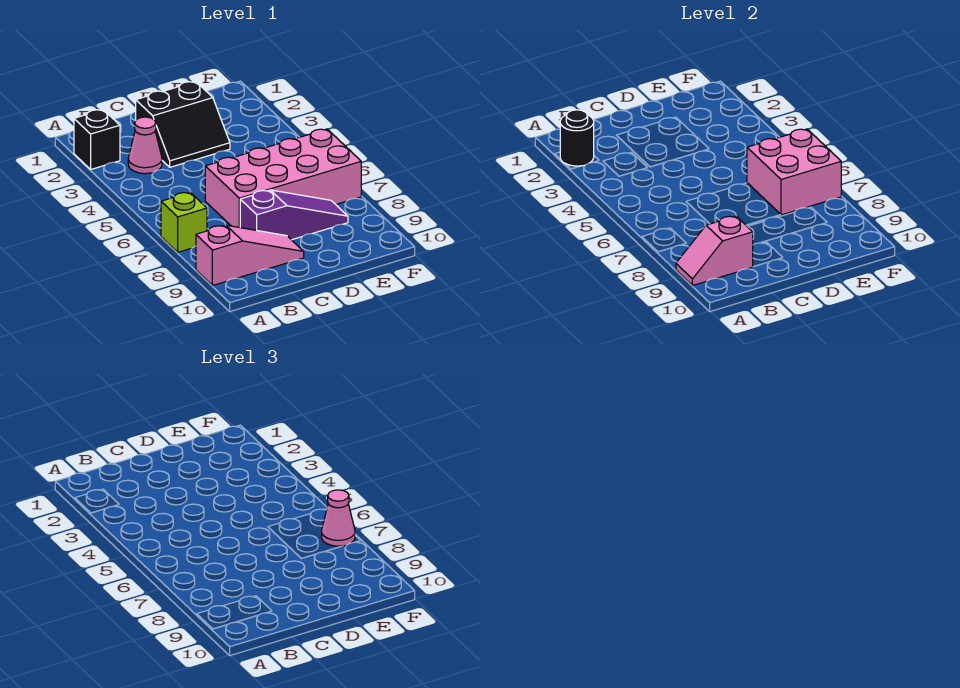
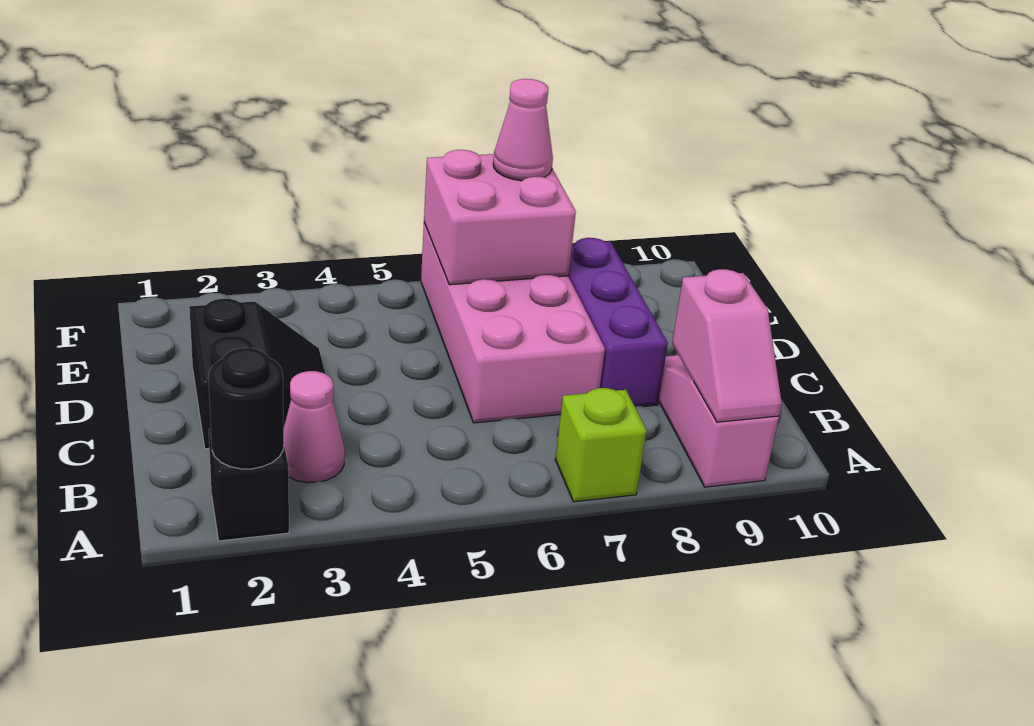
purple slope C8:E8 level 1 top C -> purple brick C8:E8 level 1

